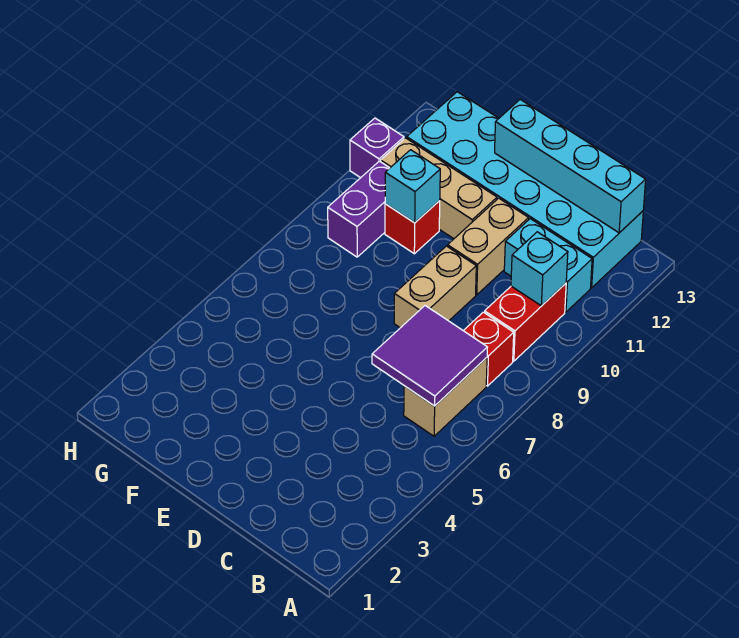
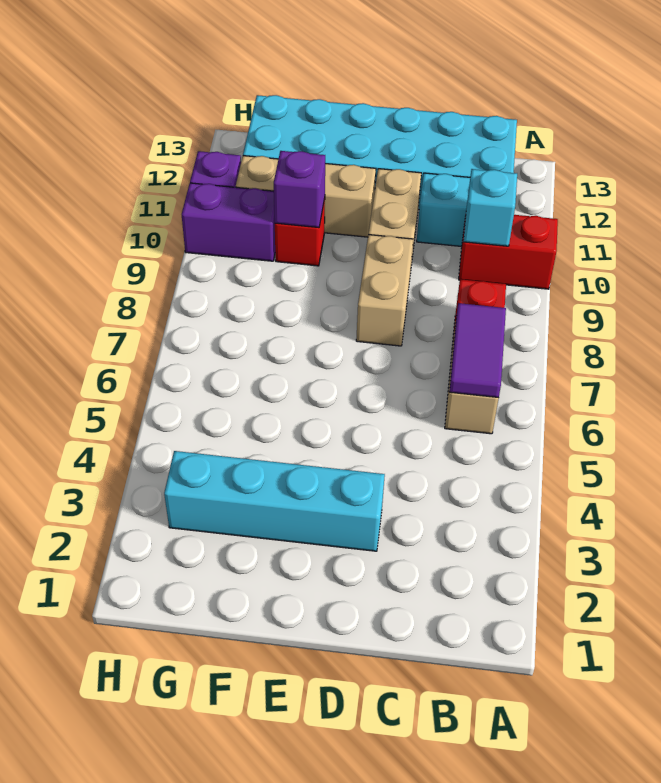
purple tile B6:C7 level 2 -> purple tile B6:B7 level 2
red brick B9:B10 level 1 -> red brick A10:B10 level 1
cyan brick B13:E13 level 2 -> cyan brick D3:G3 level 1
cyan brick F10 level 2 -> purple brick F10 level 2
purple brick G9:G10 level 1 -> purple brick G10:H10 level 1

